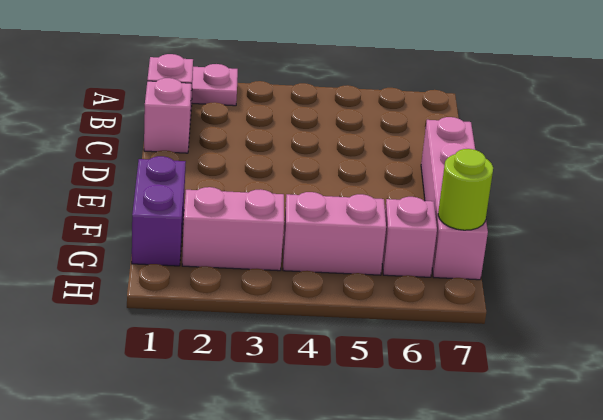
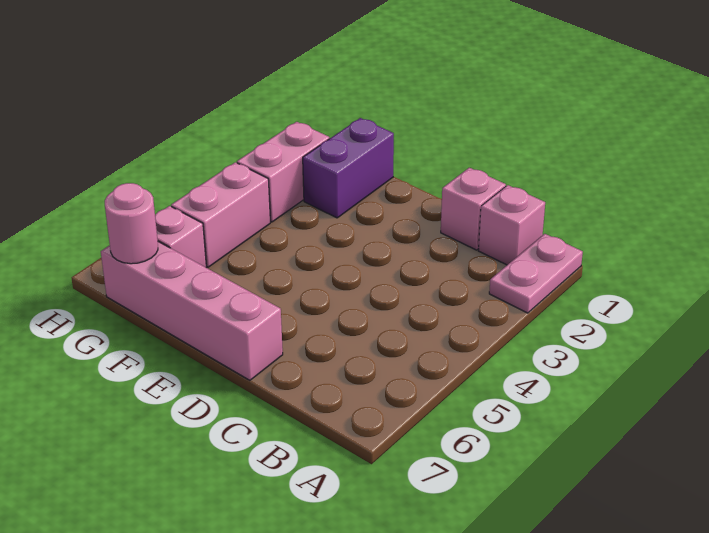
purple brick F1:G1 level 1 -> purple brick F1:F2 level 1
lime round brick G7 level 2 -> pink round brick G7 level 2

